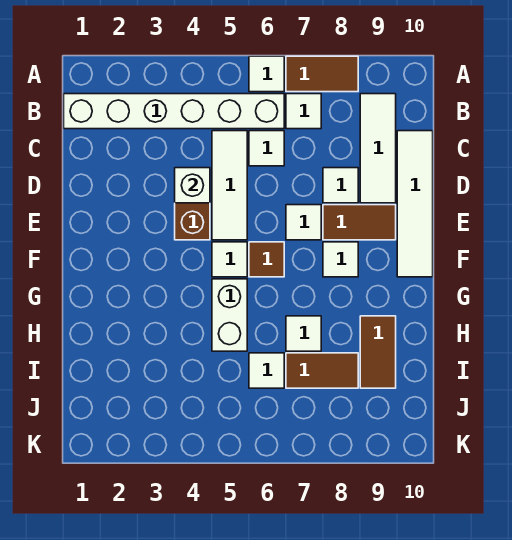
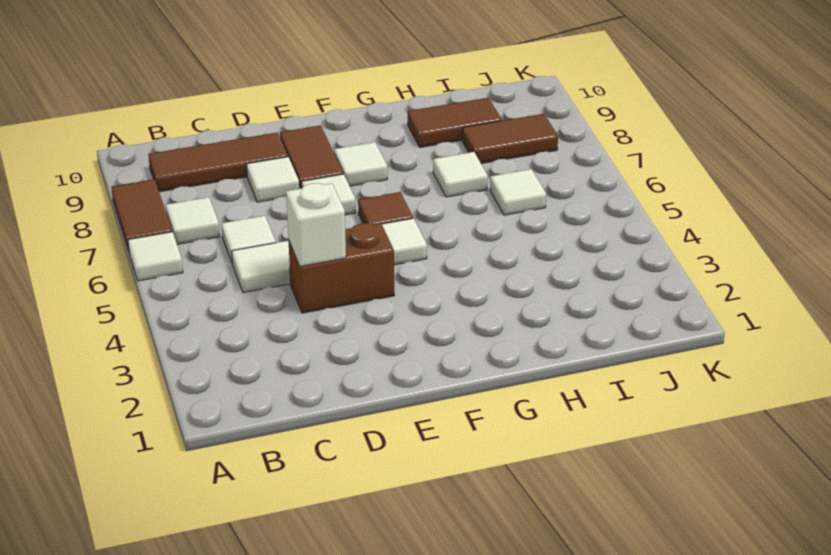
white brick B1:B6 level 1 -> none
white tile B9:D9 level 1 -> brown tile B9:D9 level 1
white tile C10:F10 level 1 -> none
white brick G5:H5 level 1 -> none
brown tile I7:I8 level 1 -> brown tile I8:J8 level 1

